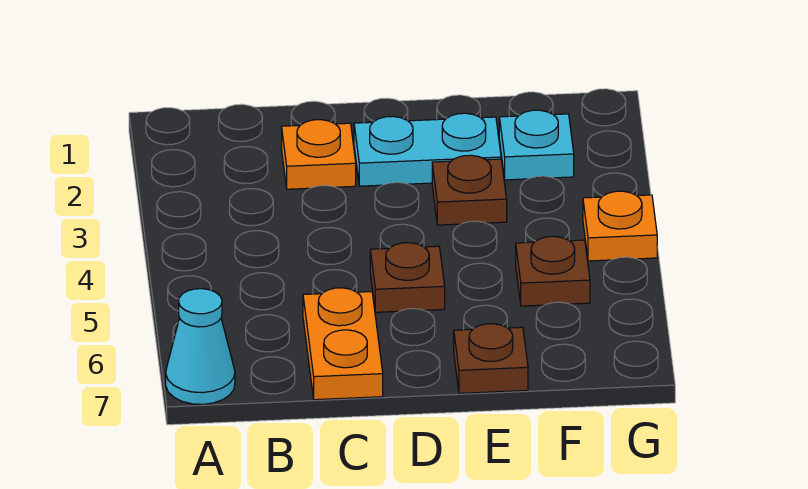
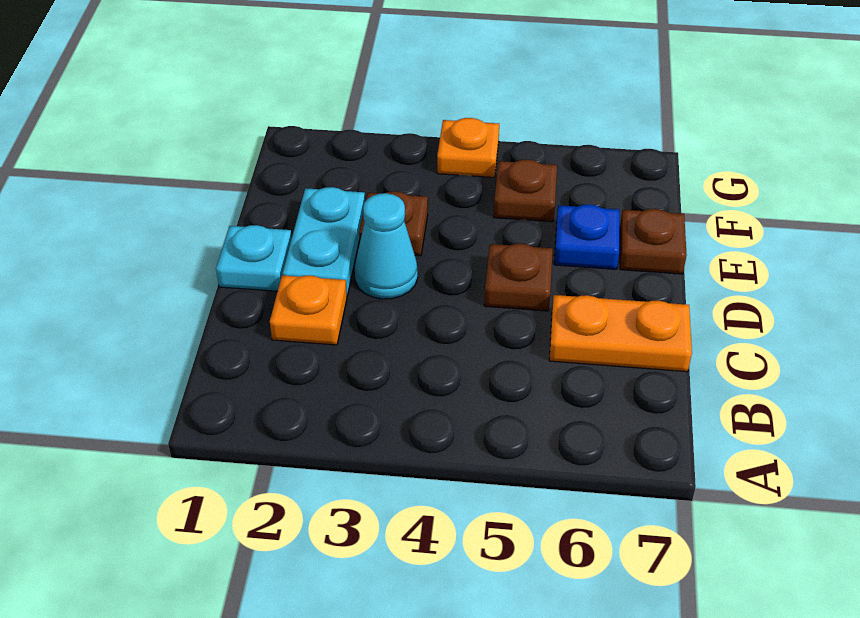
cyan cone A7 level 1 -> cyan cone D3 level 1
none -> blue plate E6 level 1
cyan plate F2 level 1 -> cyan plate D1 level 1

